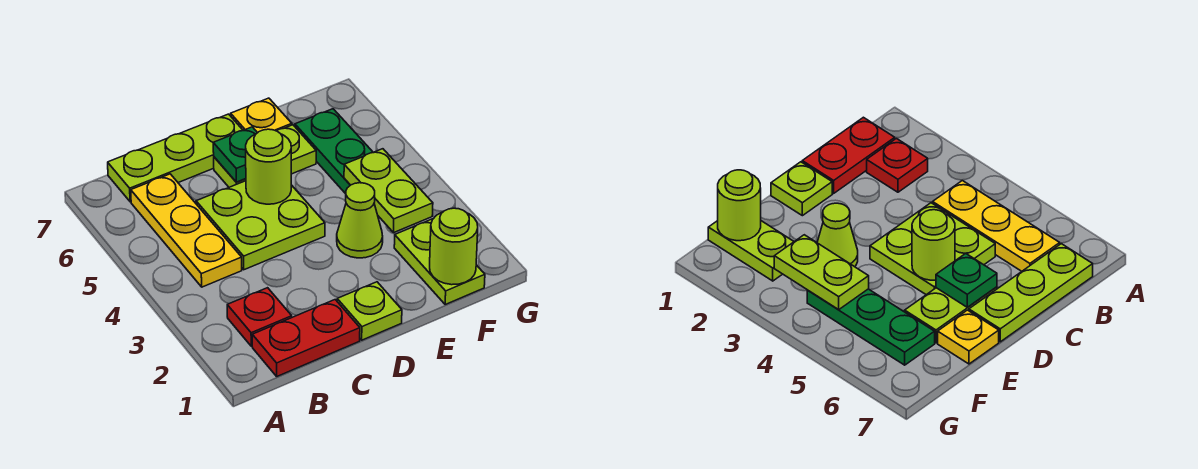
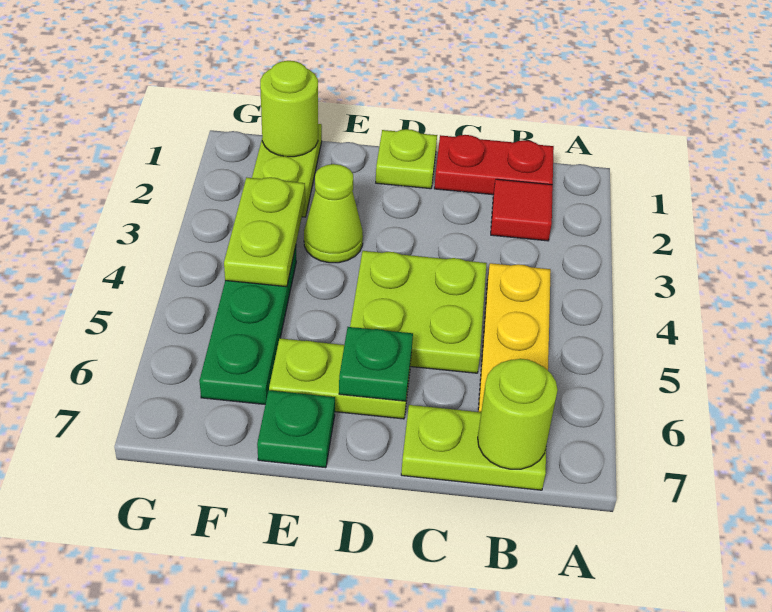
red plate B2 level 1 -> red tile B2 level 1
lime plate B7:D7 level 1 -> lime plate B7:C7 level 1
lime round brick D5 level 2 -> lime round brick B7 level 2
yellow plate E7 level 1 -> green plate E7 level 1

